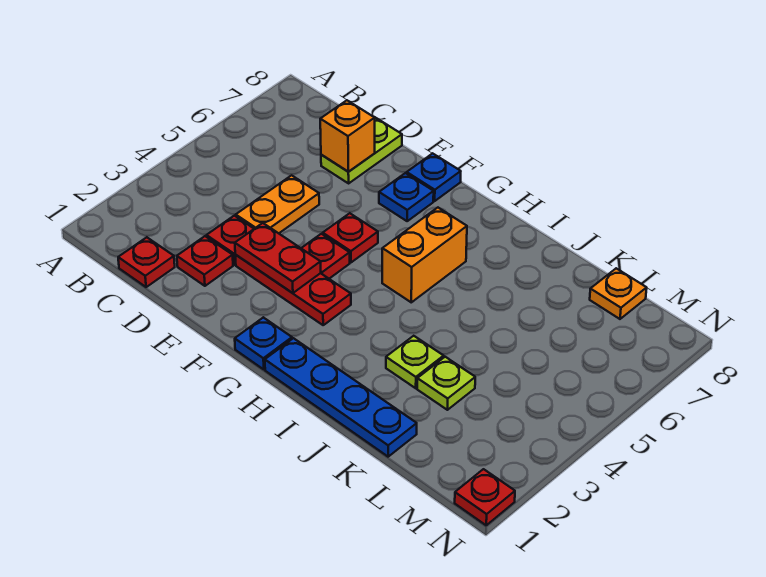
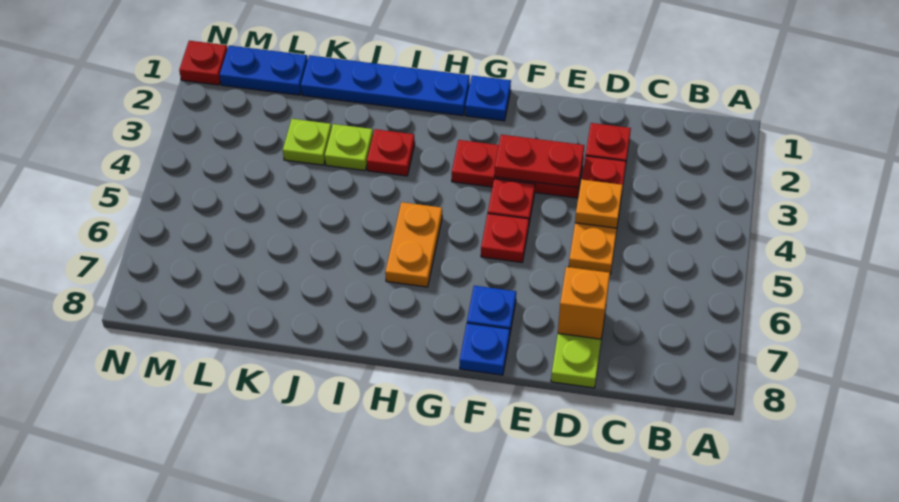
red plate C1 level 1 -> red plate I3 level 1
orange brick H5:H6 level 1 -> orange plate H5:H6 level 1
none -> blue plate L1:M1 level 1
orange plate L8 level 1 -> orange plate D4 level 2

